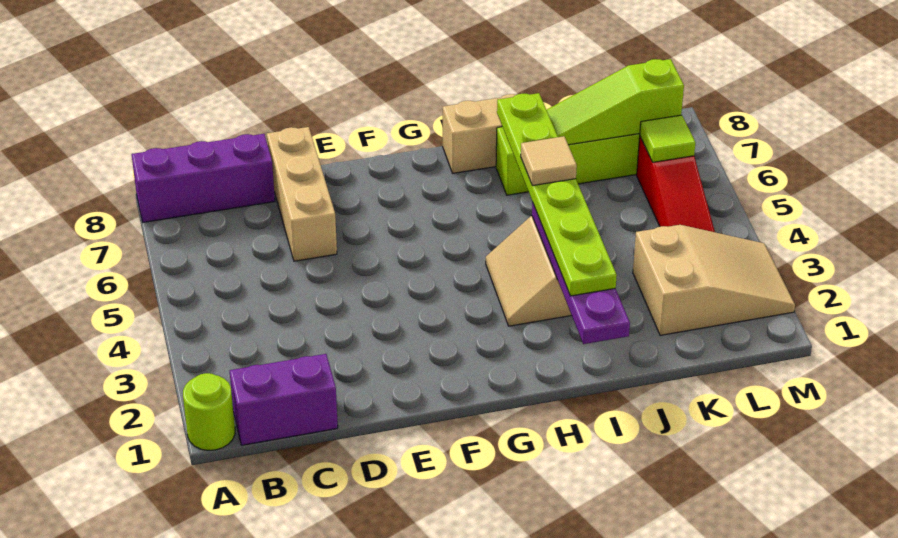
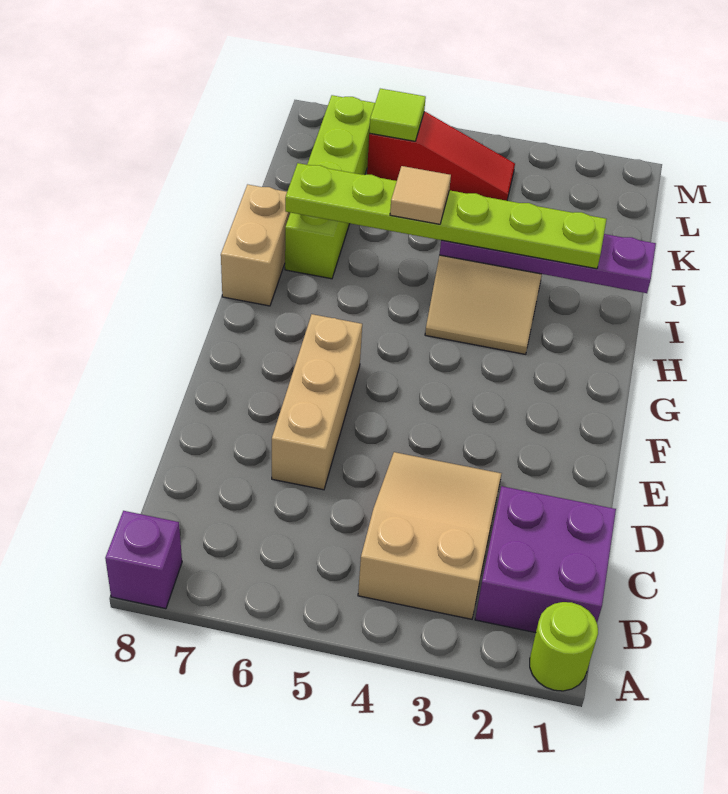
purple brick A8:C8 level 1 -> purple brick A8 level 1
purple brick B1:C1 level 1 -> purple brick B1:C2 level 1
tan brick D6:D8 level 1 -> tan brick D6:F6 level 1
lime slope J7:L7 level 2 top L -> none
tan slope K2:M3 level 1 top K -> tan slope B3:D4 level 1 top B

